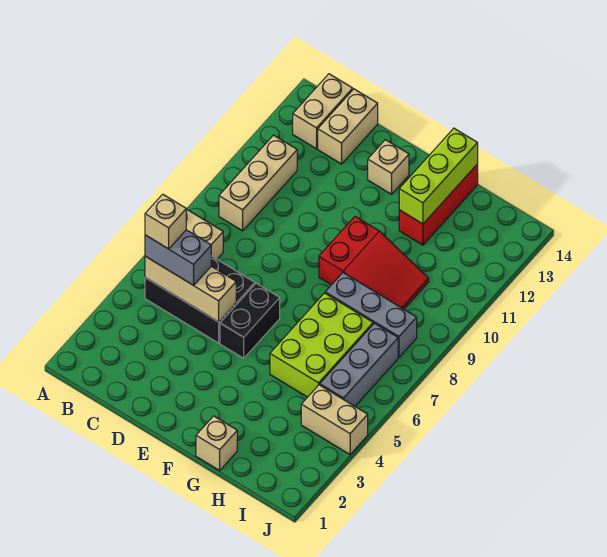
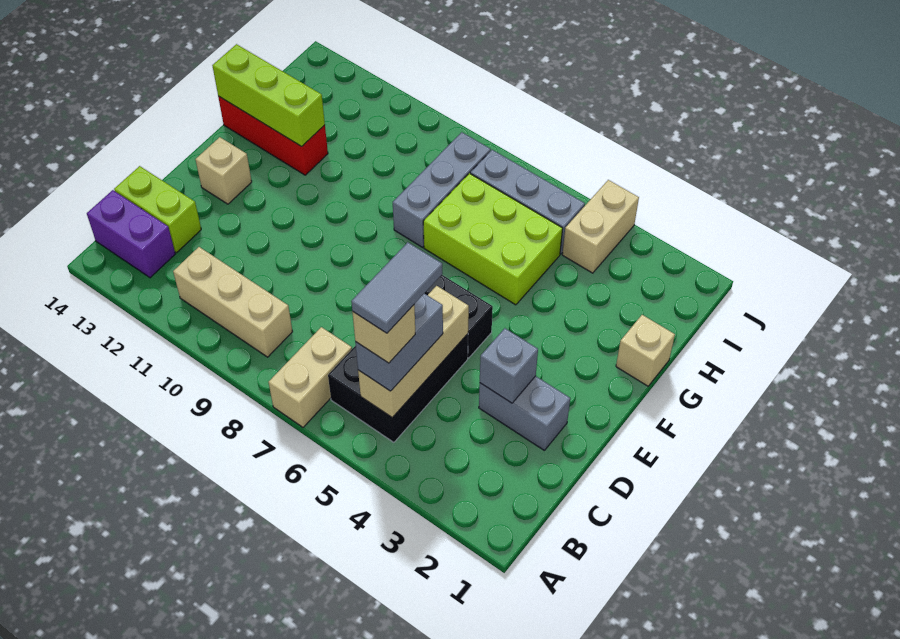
none -> grey tile B5:C5 level 5
tan brick B13:B14 level 1 -> purple brick B13:B14 level 1
tan brick C13:C14 level 1 -> lime brick C13:C14 level 1
none -> grey brick D2:D3 level 1
none -> grey brick D3 level 2
red slope F9:H10 level 1 top F -> none

